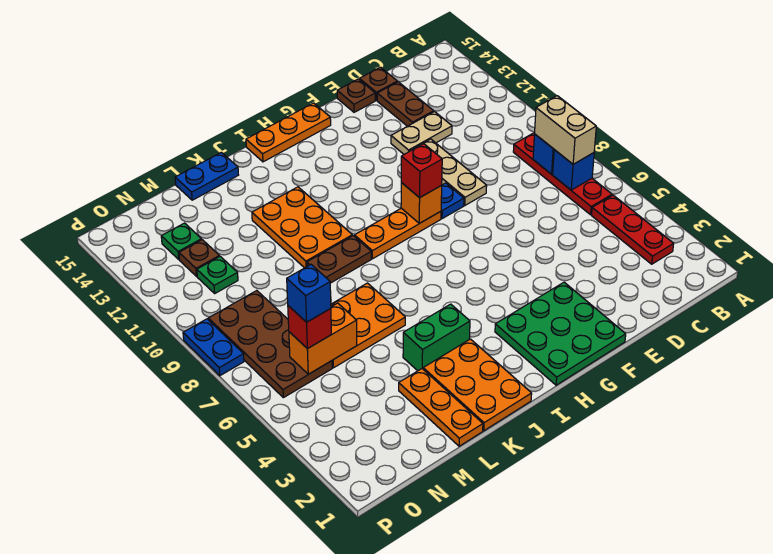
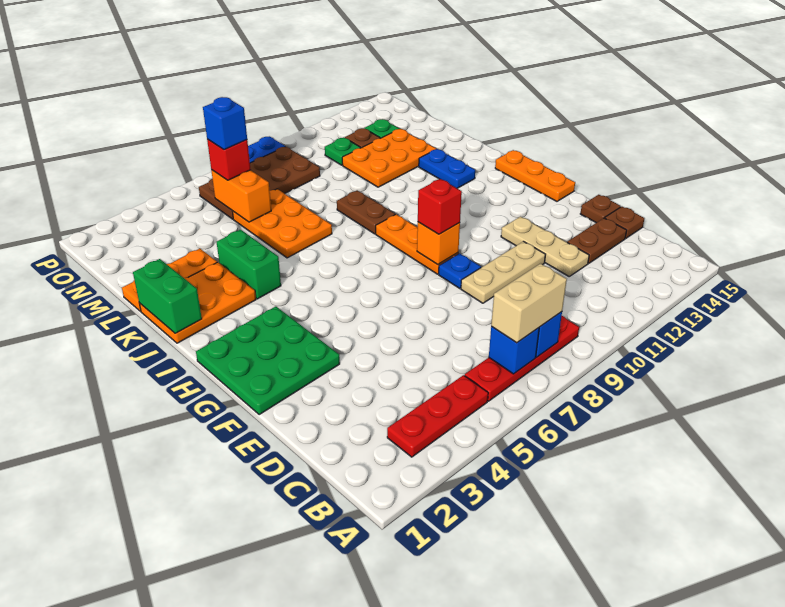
tan plate D12:E12 level 1 -> tan plate D12:F12 level 1
none -> green brick J1:K1 level 2
orange plate J10:K12 level 1 -> orange plate L11:M13 level 1
blue plate K15:L15 level 1 -> blue plate J13:K13 level 1

